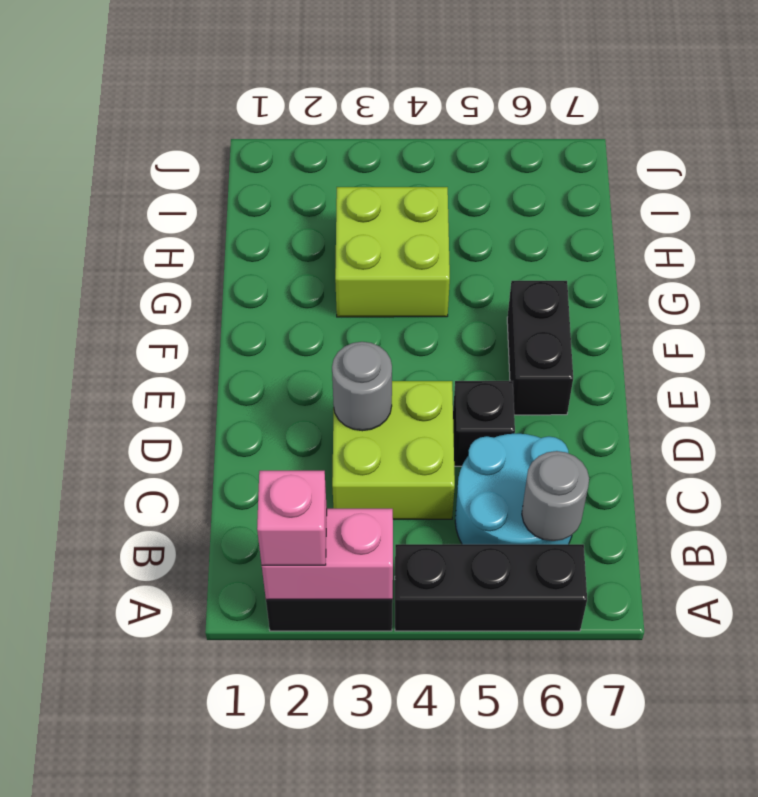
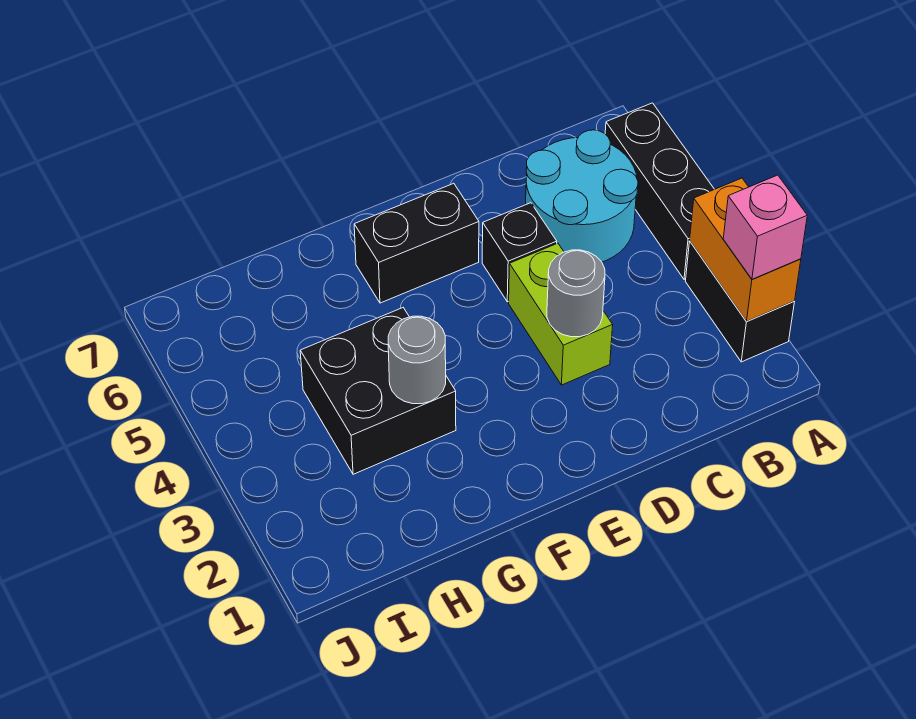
pink brick A2:A3 level 2 -> orange brick A2:A3 level 2
grey round brick B6 level 2 -> grey round brick G3 level 2
lime brick C3:D4 level 1 -> lime brick D3:D4 level 1
lime brick G3:H4 level 1 -> black brick G3:H4 level 1

